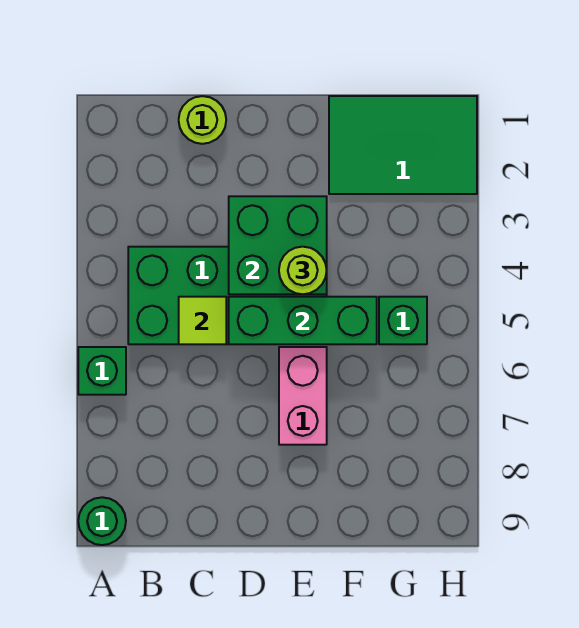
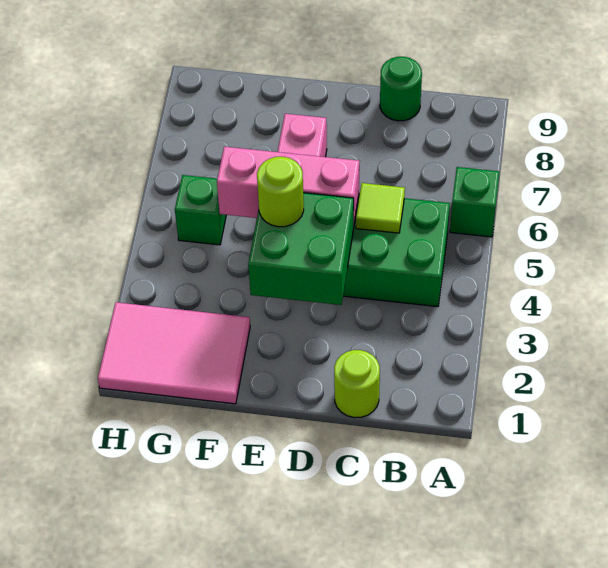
green round brick A9 level 1 -> green round brick C9 level 1
green brick D5:F5 level 2 -> pink brick D5:F5 level 2
green tile F1:H2 level 1 -> pink tile F1:H2 level 1

